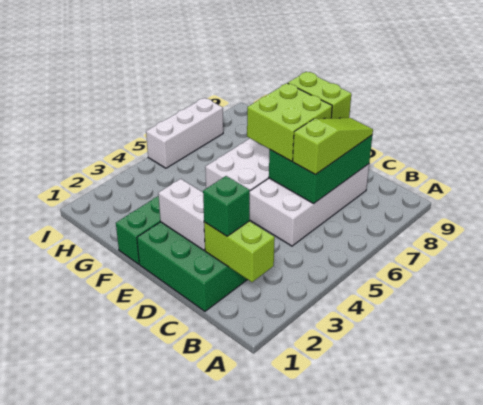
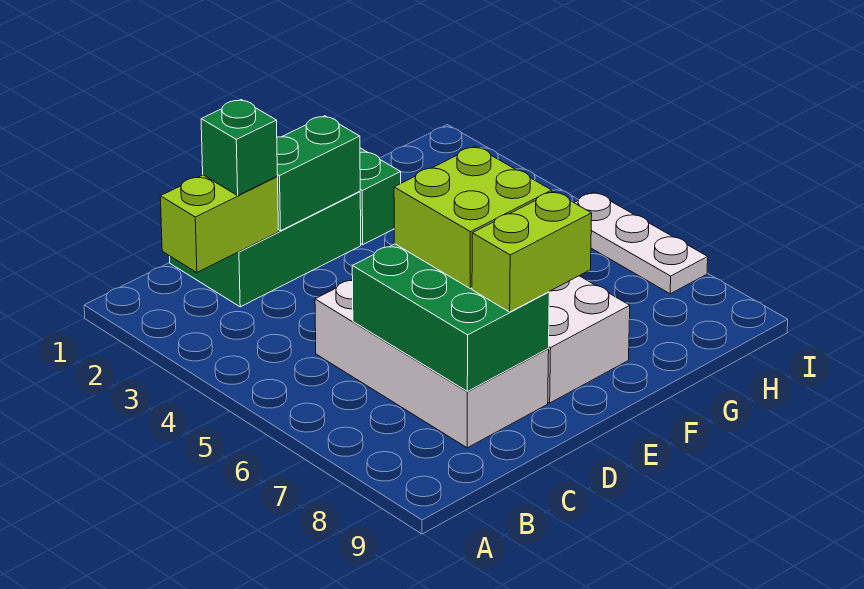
lime slope C6:C8 level 3 top 6 -> none
white brick D2:E2 level 2 -> green brick D2:E2 level 2
white brick I5:I7 level 1 -> white plate I5:I7 level 1

